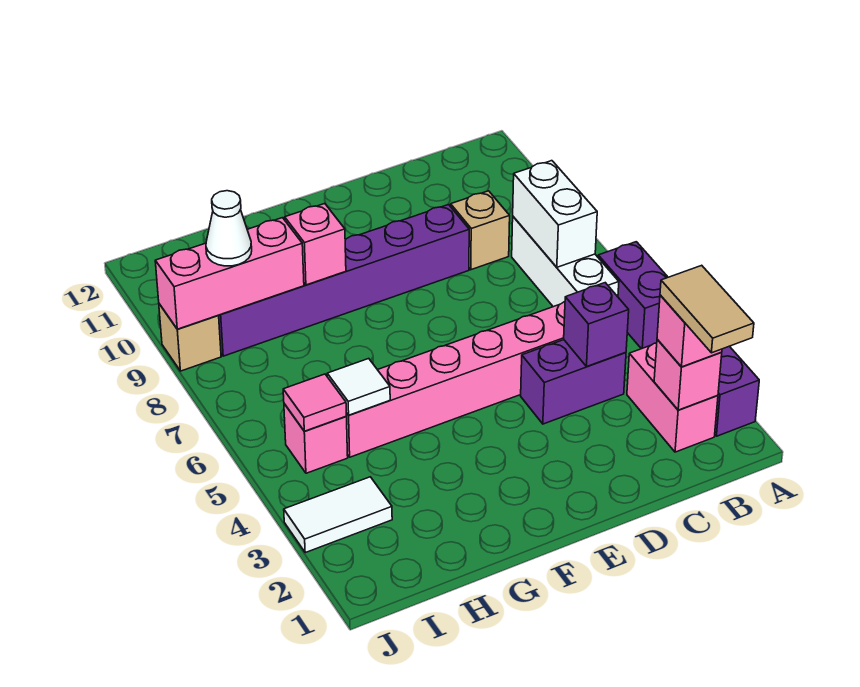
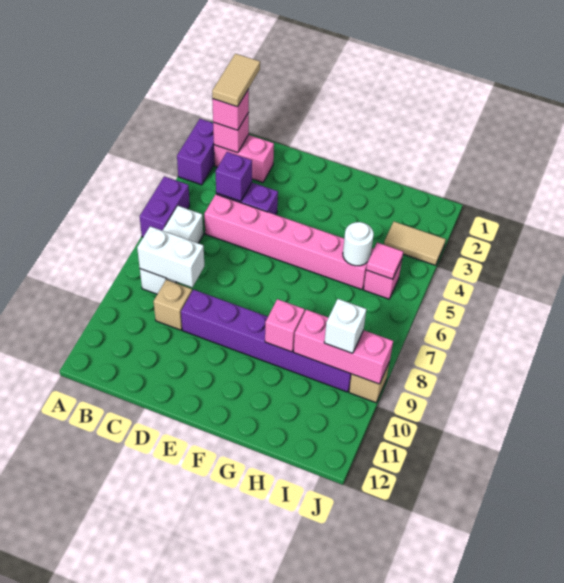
pink brick B2:B3 level 1 -> pink brick B2:C2 level 1
white brick B7:B8 level 2 -> white brick B8:C8 level 2
white tile H5 level 2 -> white round brick H5 level 2
white tile I3:J3 level 1 -> tan tile I3:J3 level 1
white cone I9 level 3 -> white brick I9 level 3

